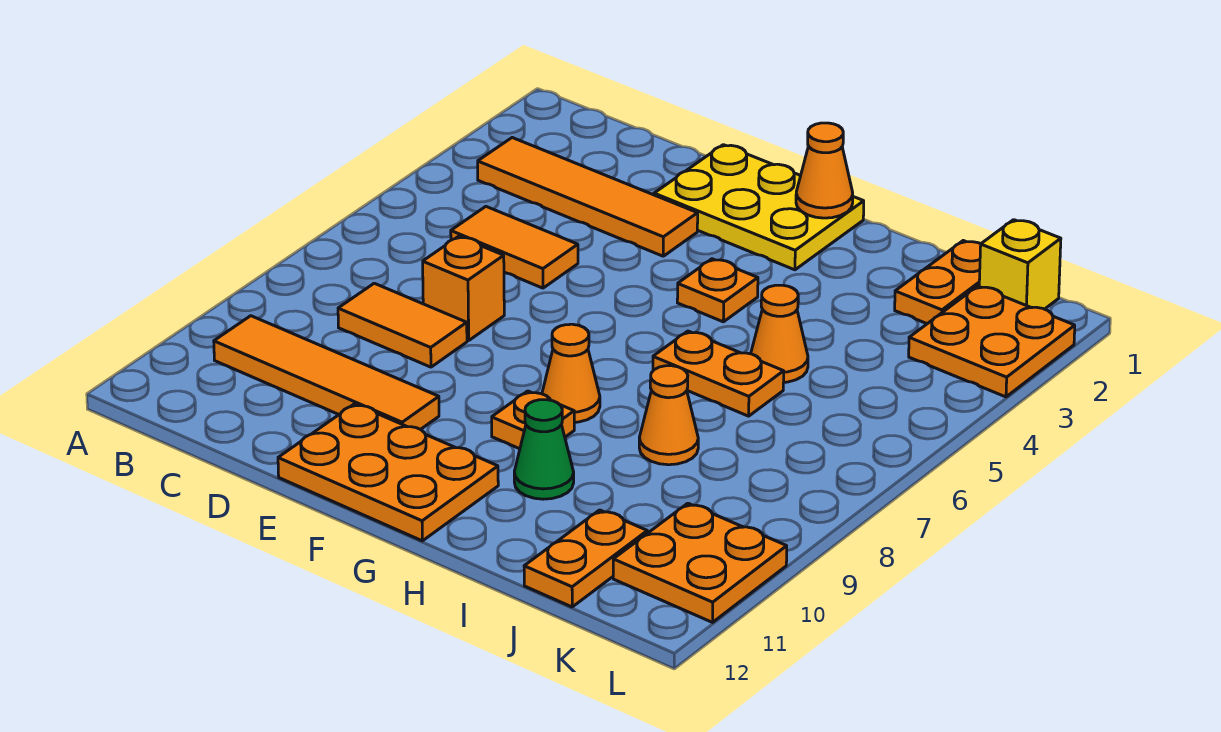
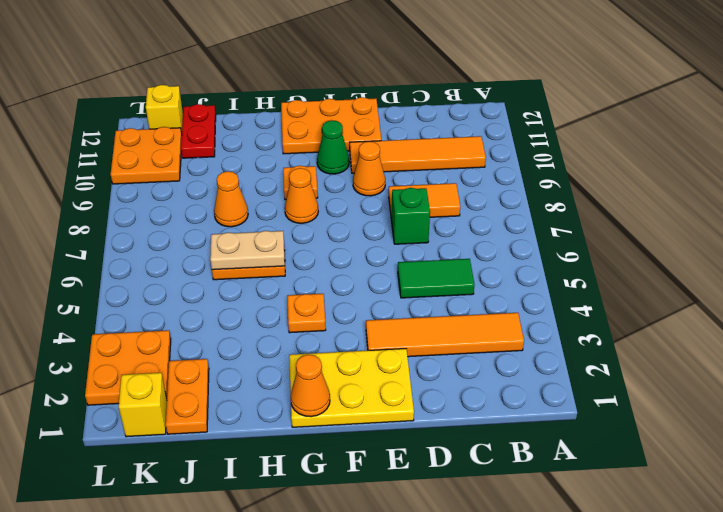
orange tile C5:D5 level 1 -> green tile C5:D5 level 1
orange brick D7 level 1 -> green brick D7 level 1
none -> tan plate H6:I6 level 2
green cone H10 level 1 -> green cone F10 level 1
orange cone I5 level 1 -> orange cone E9 level 1
orange plate J11:J12 level 1 -> red plate J11:J12 level 1
none -> yellow brick K12 level 1

